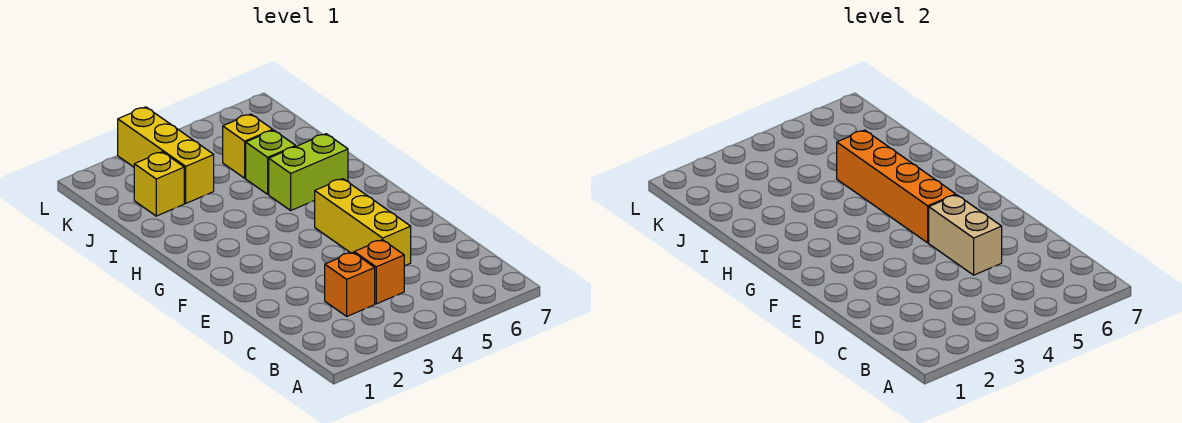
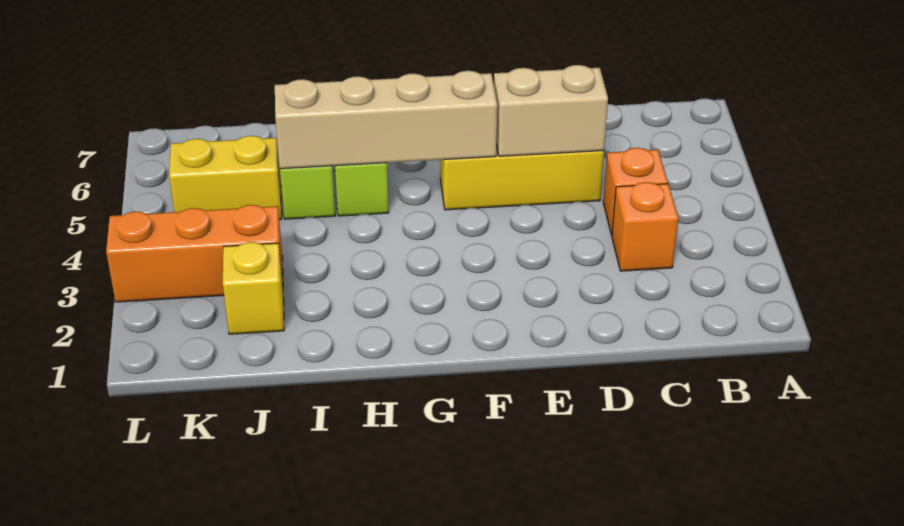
orange brick F5:I5 level 2 -> tan brick F5:I5 level 2
yellow brick J3:L3 level 1 -> orange brick J3:L3 level 1
yellow brick J5 level 1 -> yellow brick J5:K5 level 1

